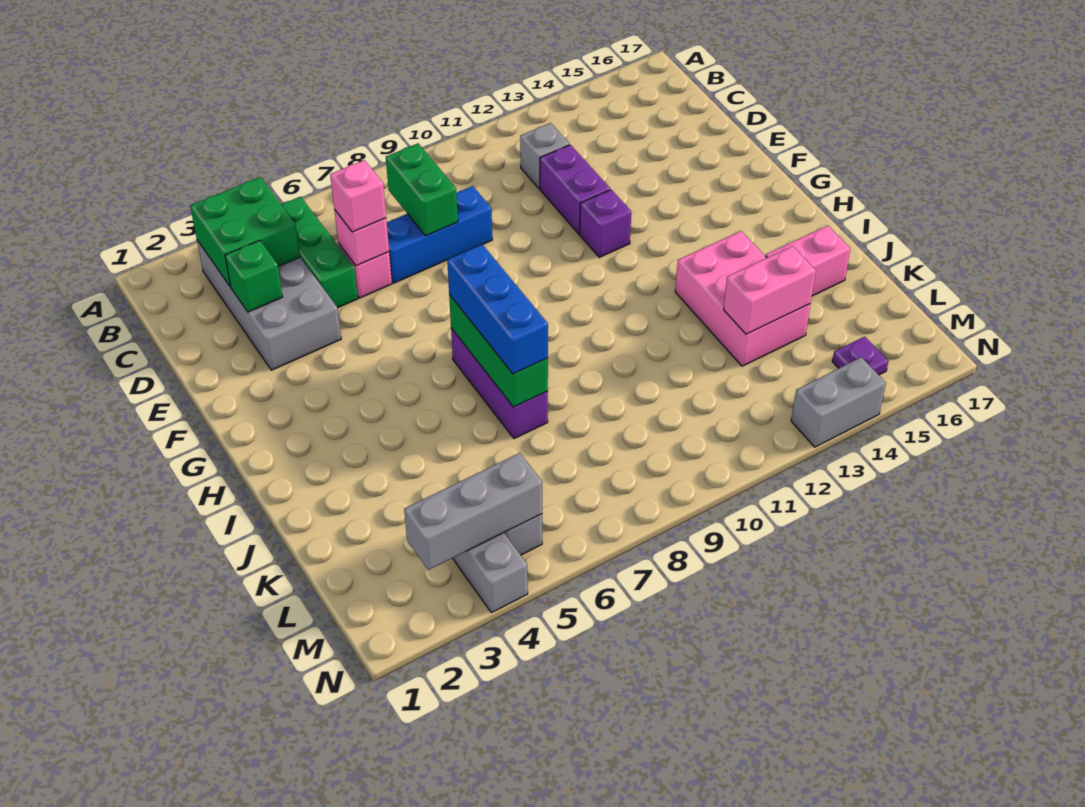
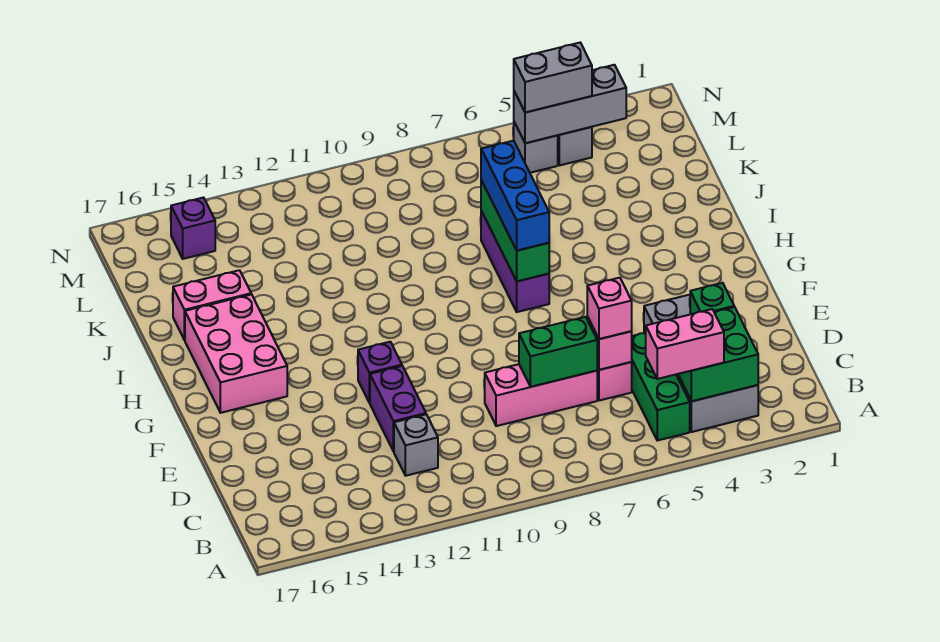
green brick C8:D8 level 2 -> green brick D7:D8 level 2
blue brick D7:D9 level 1 -> pink brick D7:D9 level 1
pink brick I13:K14 level 1 -> pink brick G15:I16 level 1
pink brick K13:K14 level 2 -> pink brick B4:B5 level 3
purple plate M15 level 1 -> purple brick M15 level 1
grey brick N13:N14 level 1 -> grey brick M4:M5 level 3

